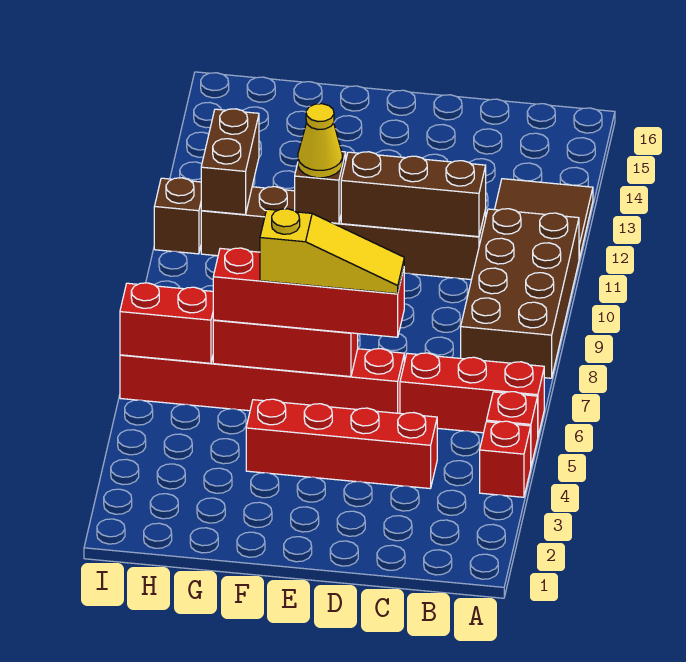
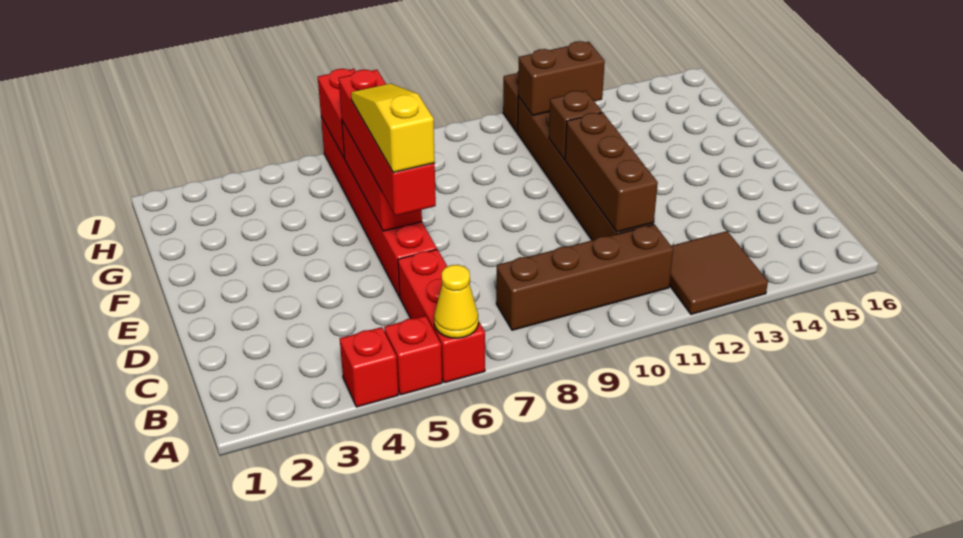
brown brick A8:B11 level 1 -> brown brick B8:B11 level 1
red brick C4:F4 level 1 -> none
yellow slope D6:F6 level 4 top F -> yellow slope D6:F6 level 4 top D
yellow cone F11 level 3 -> yellow cone A6 level 2

